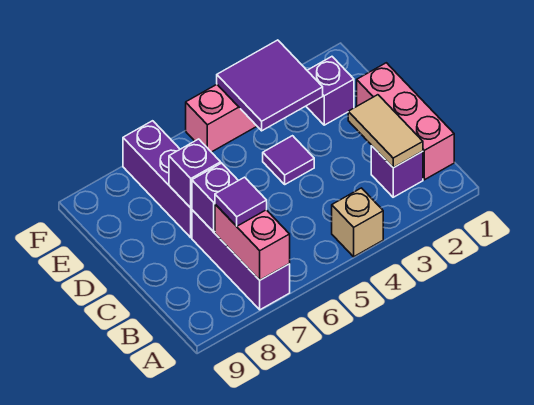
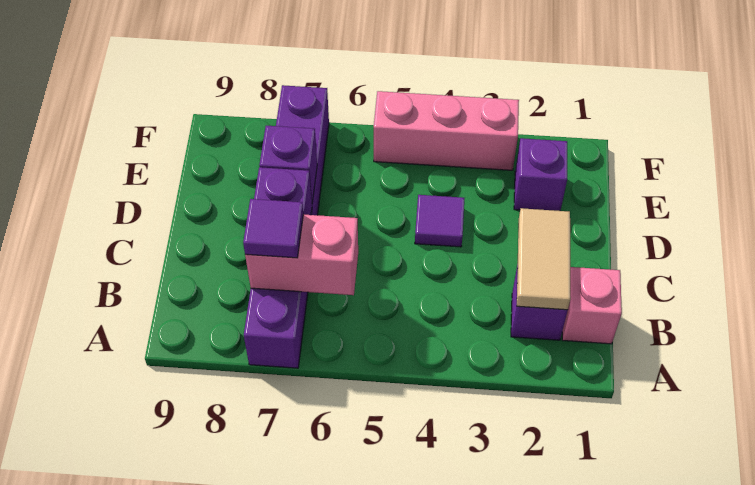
tan brick A4 level 1 -> none
pink brick A7:B7 level 2 -> pink brick B6:B7 level 2
pink brick B1:D1 level 1 -> pink brick B1 level 1
purple tile E3:F4 level 2 -> none

